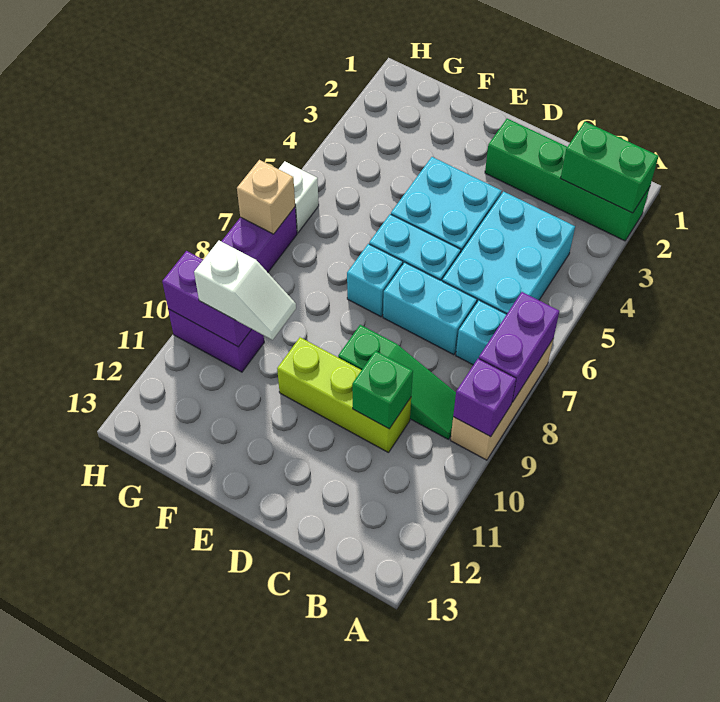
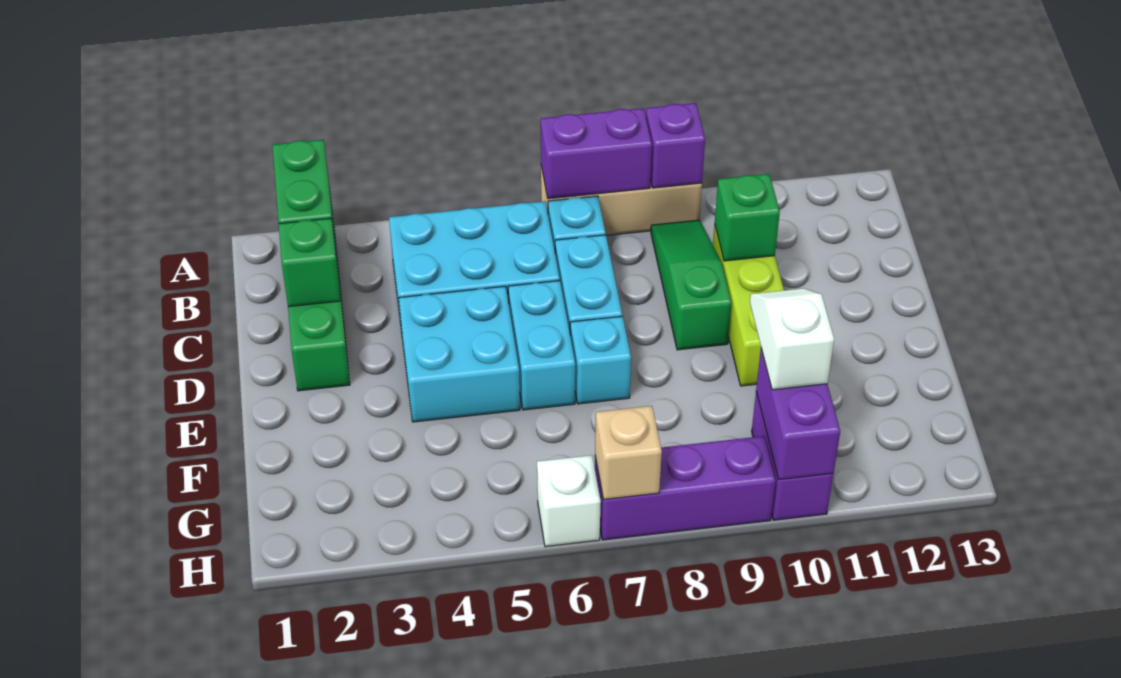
none -> green brick C2 level 2

